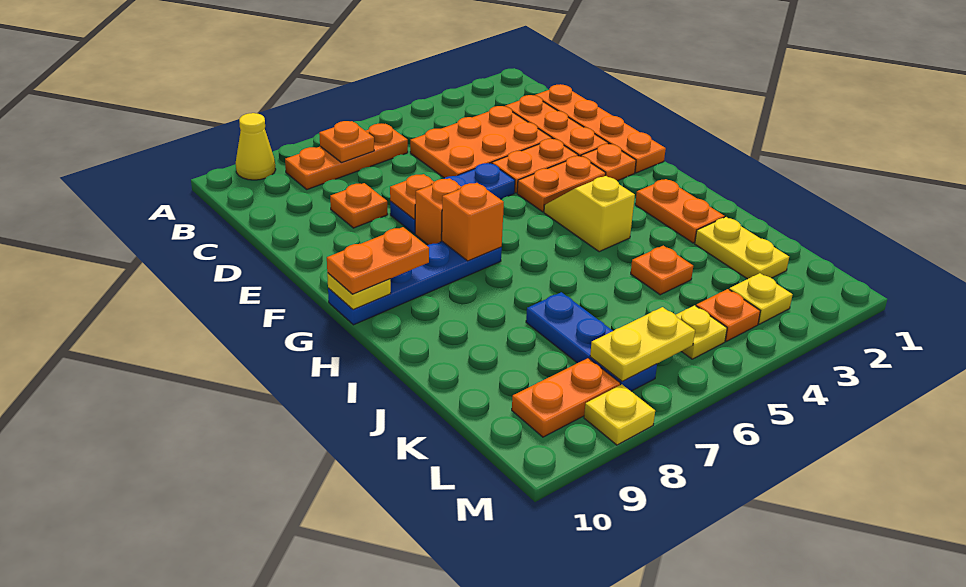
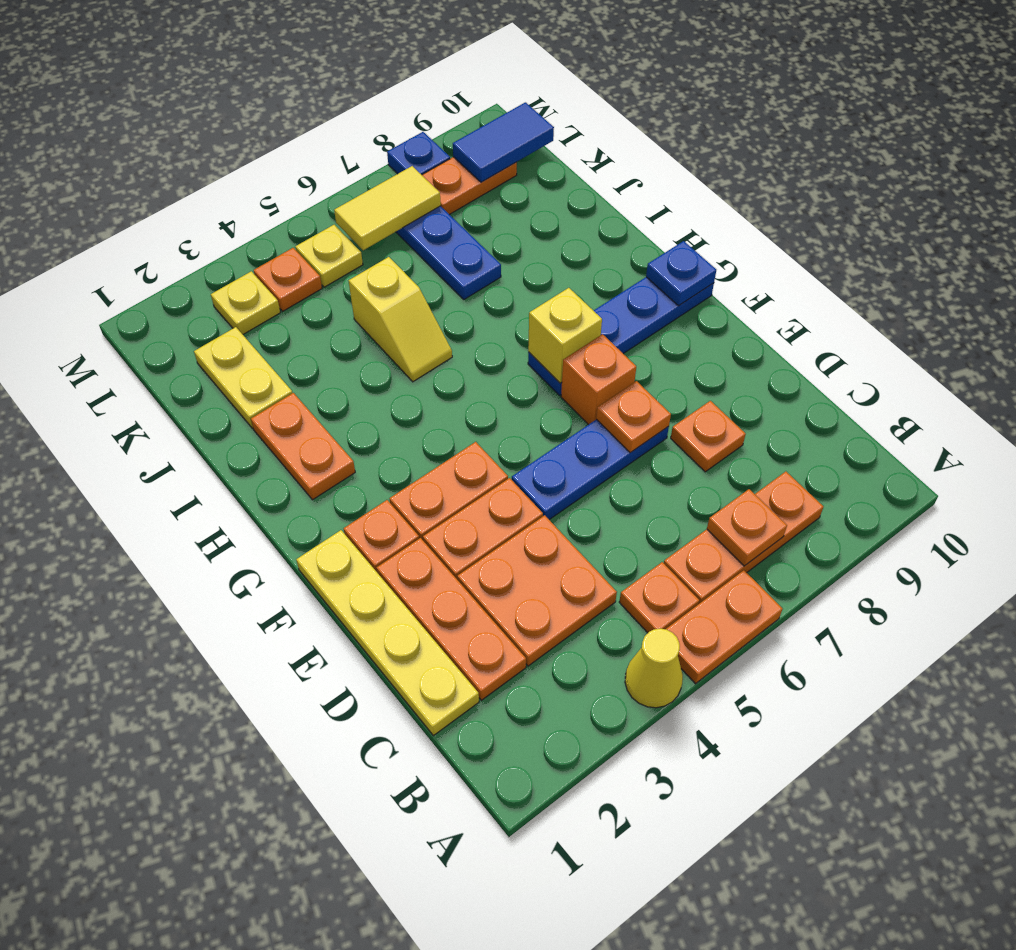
yellow cone A9 level 1 -> yellow cone A4 level 1
orange plate C1:F1 level 1 -> yellow plate C1:F1 level 1
orange plate C3:D5 level 1 -> orange plate C3:D4 level 1
yellow slope G4:H4 level 1 top H -> yellow slope I5:J5 level 1 top J
orange brick G7 level 2 -> yellow brick G7 level 2
orange plate G9:G10 level 3 -> orange plate A5:A6 level 1
yellow plate G10 level 2 -> blue plate G10 level 2
orange plate J4 level 1 -> orange plate B5 level 1
yellow plate L6:L7 level 2 -> yellow tile L6:L7 level 2
none -> blue tile L9:L10 level 2
yellow plate M8 level 1 -> blue plate M8 level 1

